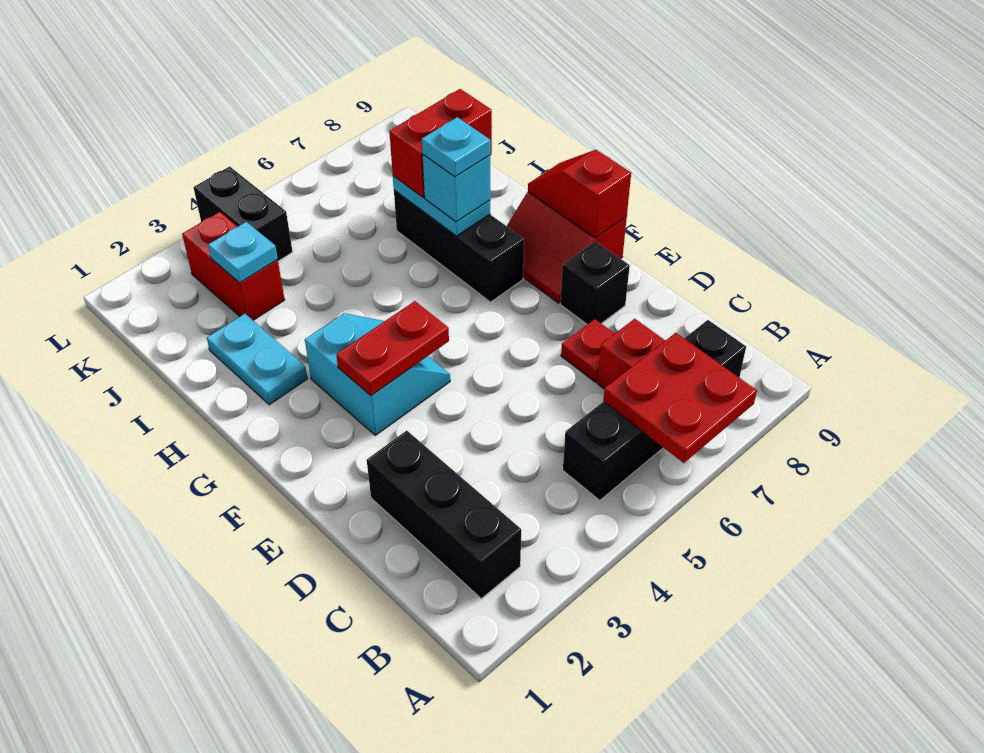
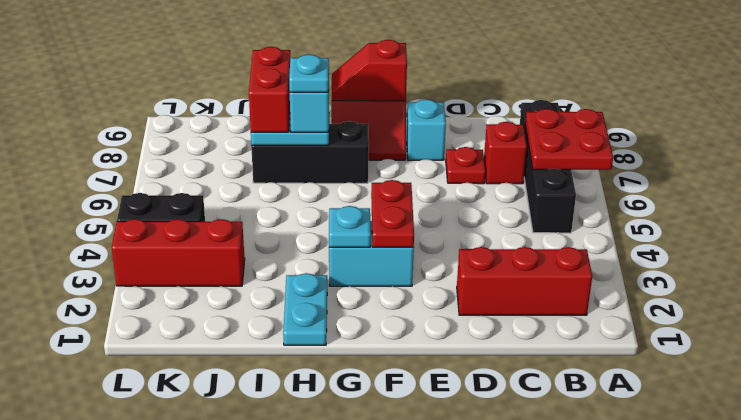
black brick B2:D2 level 1 -> red brick B2:D2 level 1
black brick E8 level 1 -> cyan brick E8 level 1
cyan plate H2:I2 level 1 -> cyan plate H1:H2 level 1
red brick J3:K3 level 1 -> red brick J3:L3 level 1
cyan plate J3 level 2 -> cyan plate G3 level 2

